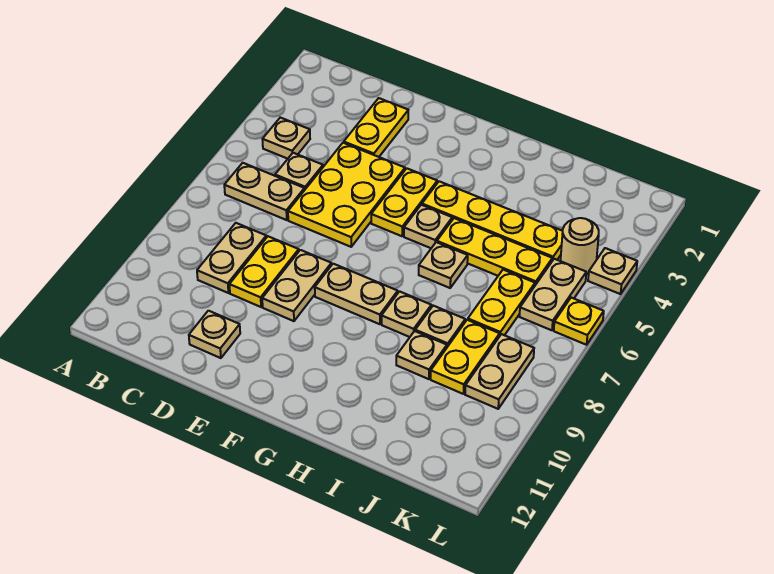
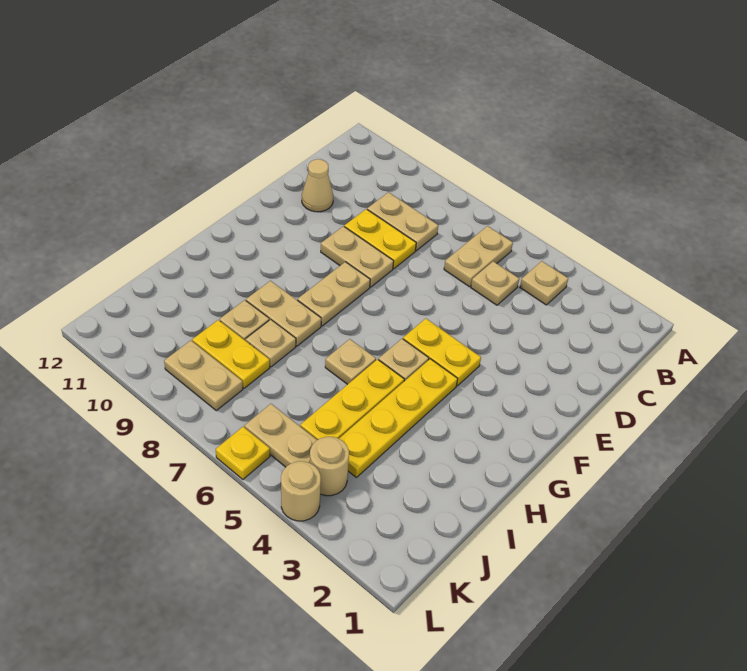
yellow plate D2:D3 level 1 -> none
yellow plate D4:E6 level 1 -> none
tan plate D11 level 1 -> tan cone D11 level 1
tan plate H8 level 1 -> tan plate H8:H9 level 1
yellow plate J6:J7 level 1 -> none
tan plate L4 level 1 -> tan round brick L4 level 1

